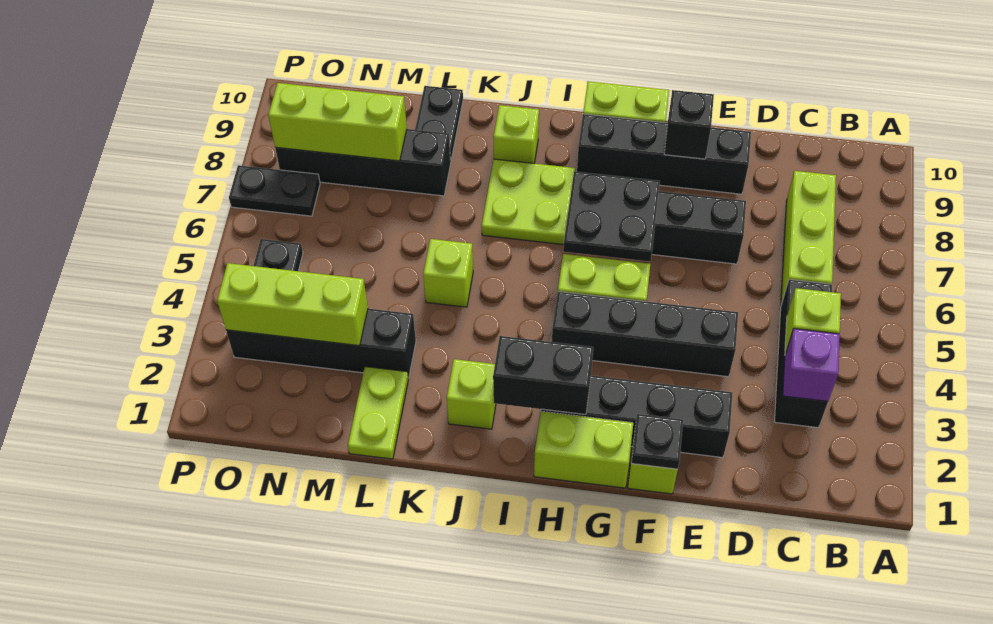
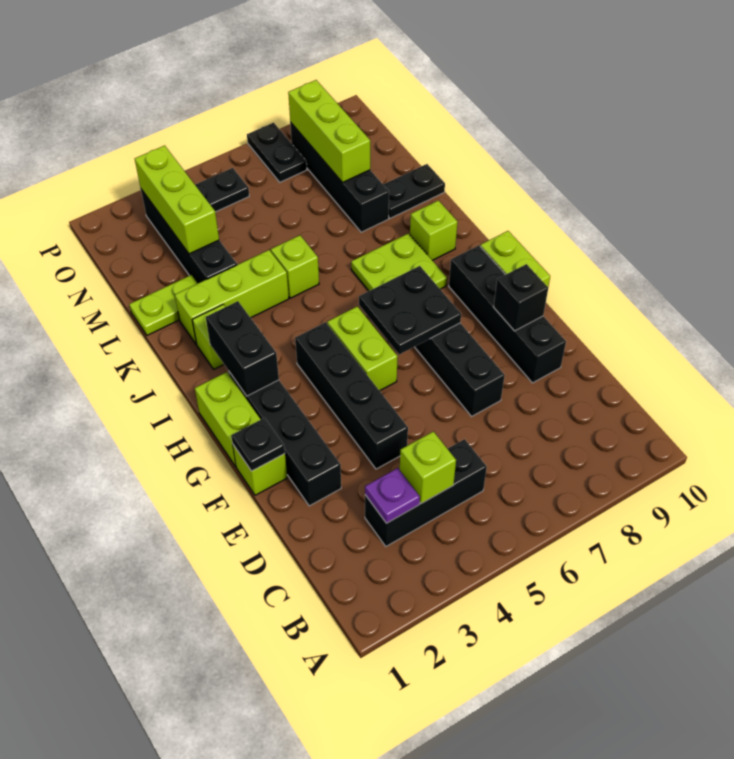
purple brick C3 level 2 -> purple plate C3 level 2
lime brick C6:C8 level 1 -> lime brick K2:K4 level 1

